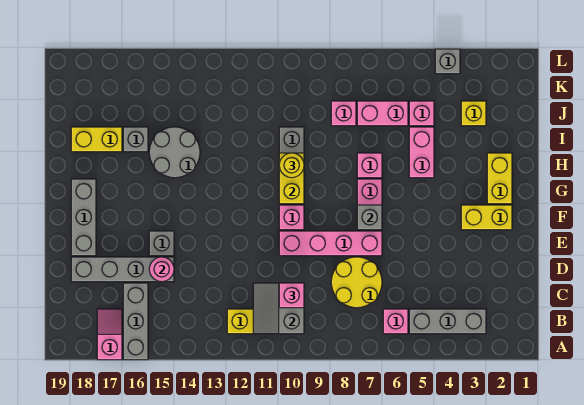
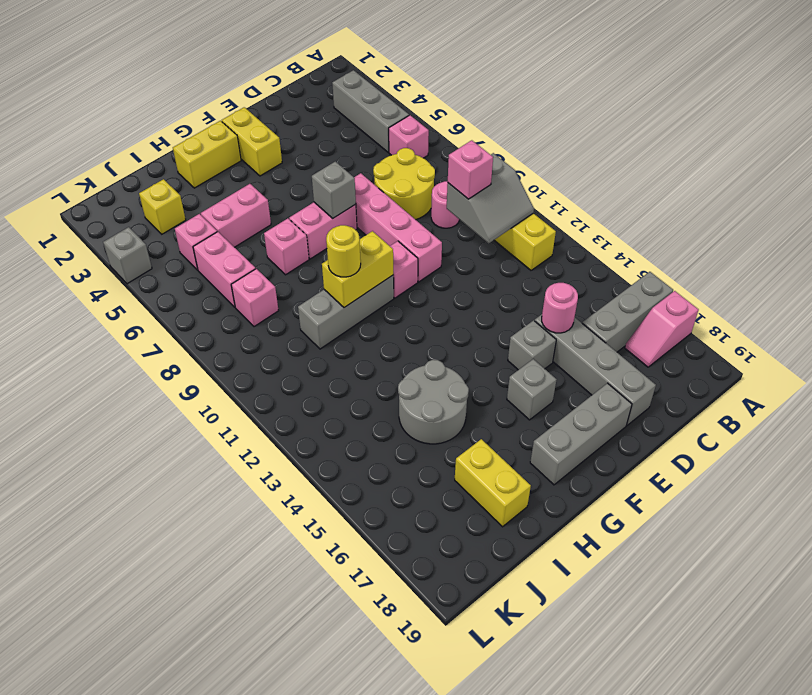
none -> pink round brick C9 level 1
grey brick I16 level 1 -> grey brick F16 level 1

